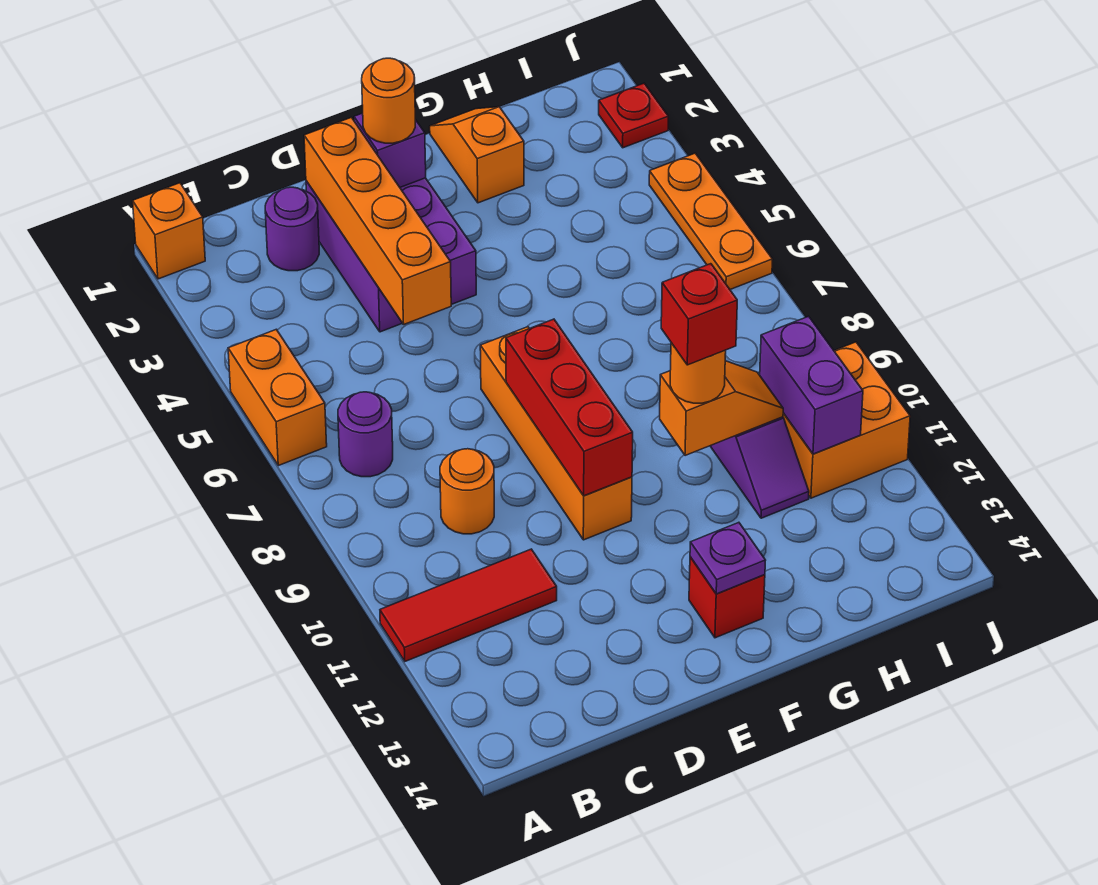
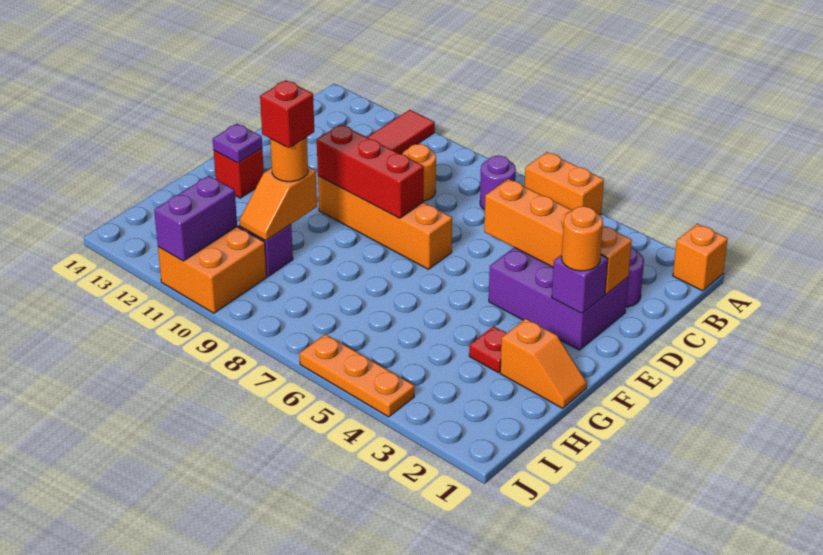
purple brick I10:I11 level 2 -> purple brick I11:J11 level 2
red plate J2 level 1 -> red plate G3 level 1

